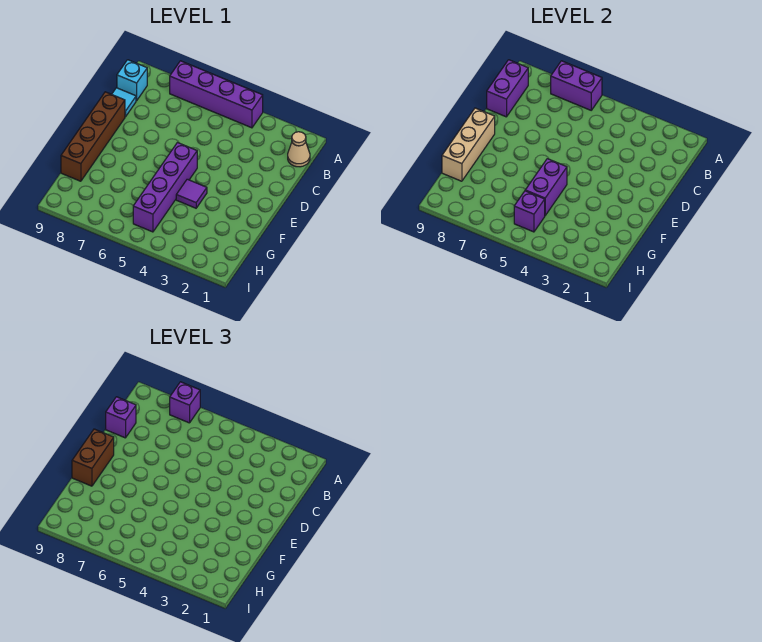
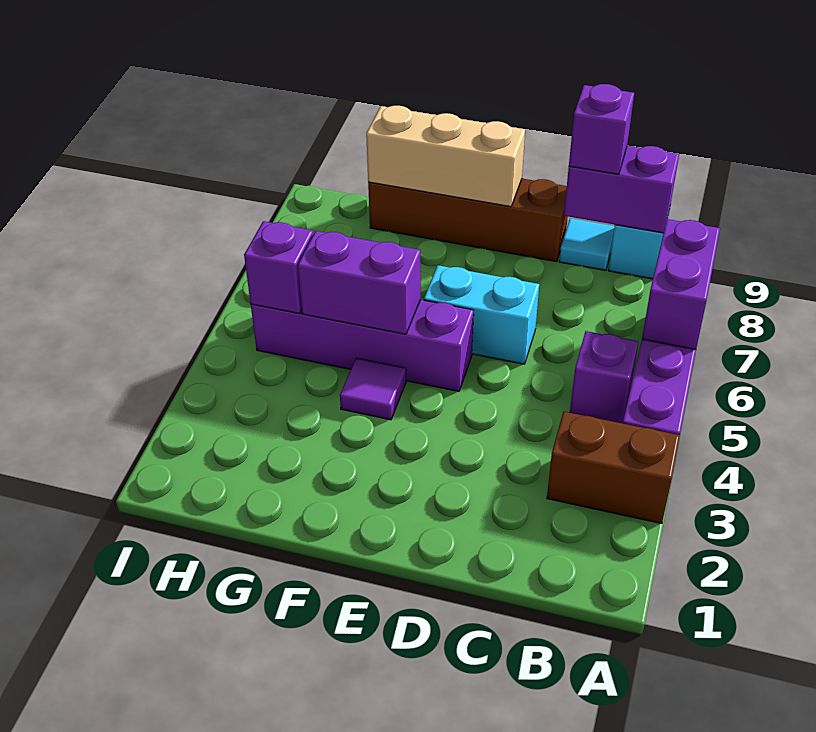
purple brick A7 level 3 -> purple brick B5 level 1
tan cone B1 level 1 -> none
none -> cyan brick D6:E6 level 1
brown brick E9:F9 level 3 -> brown brick A3:B3 level 1

